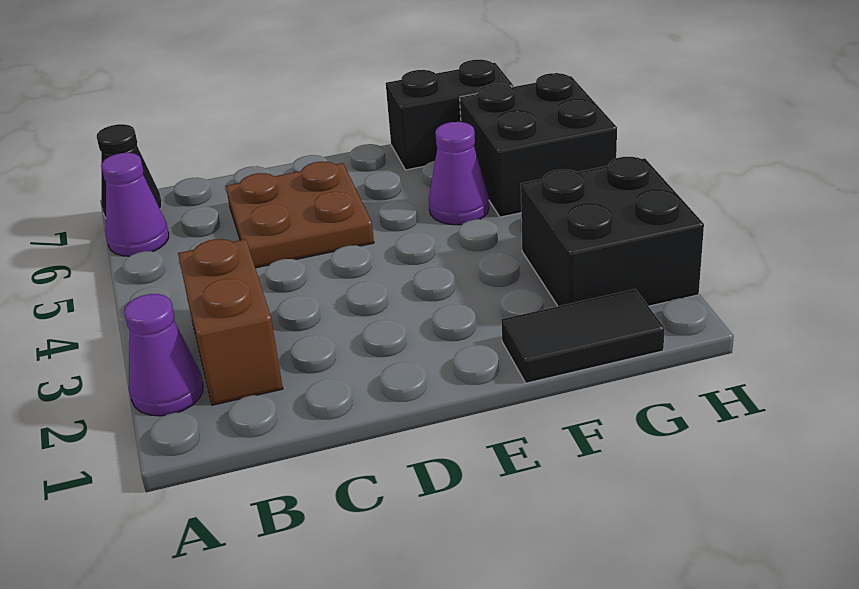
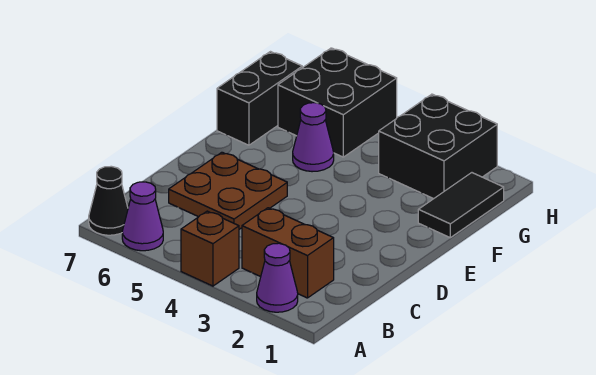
none -> brown brick A4 level 1

